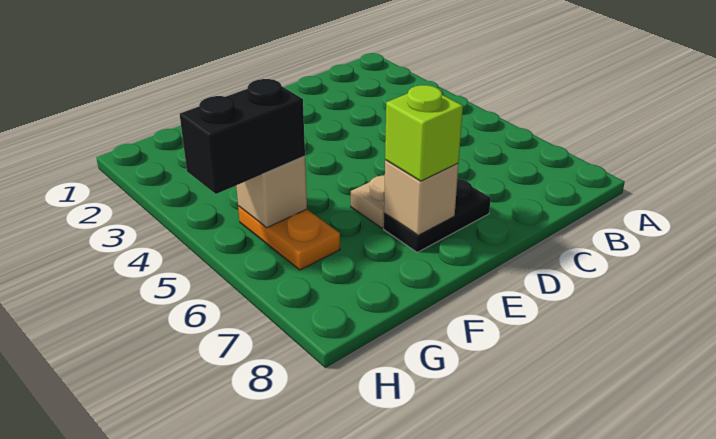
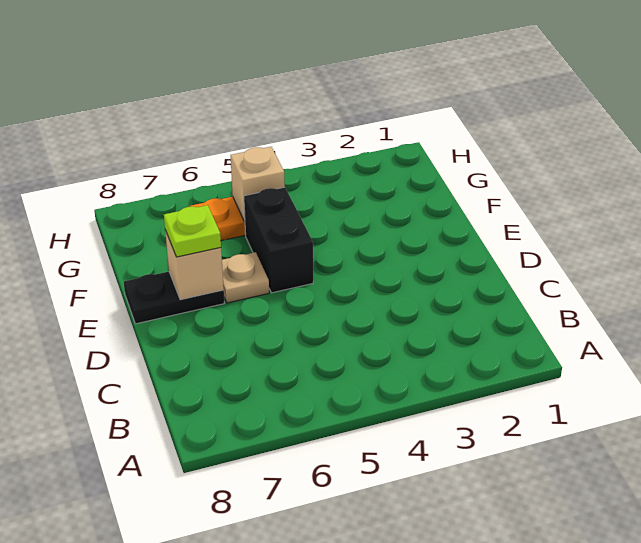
black plate D7:E7 level 1 -> black plate E7:E8 level 1
lime brick E7 level 3 -> lime plate E7 level 3
black brick G5:H5 level 3 -> black brick E5:F5 level 1

